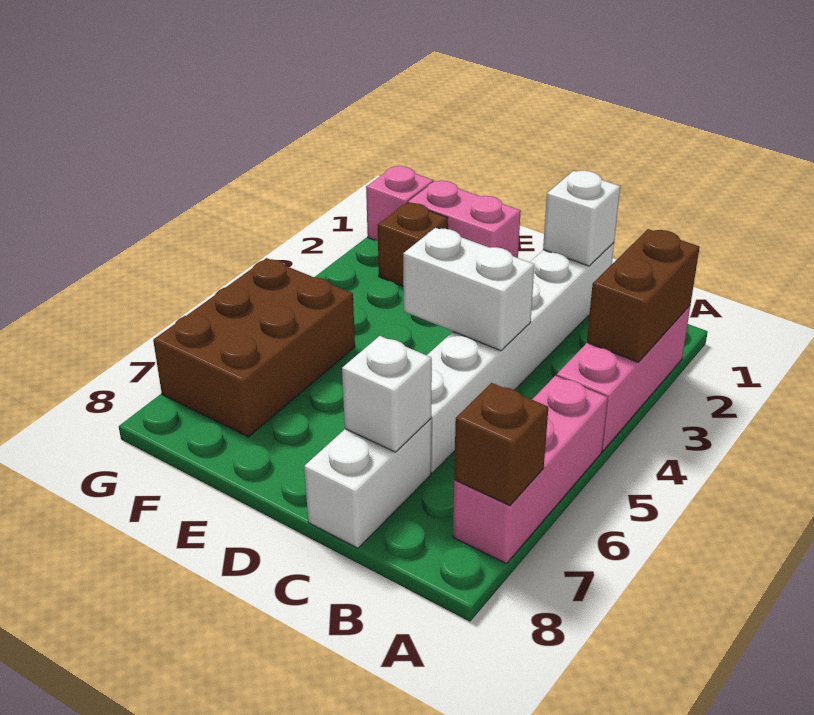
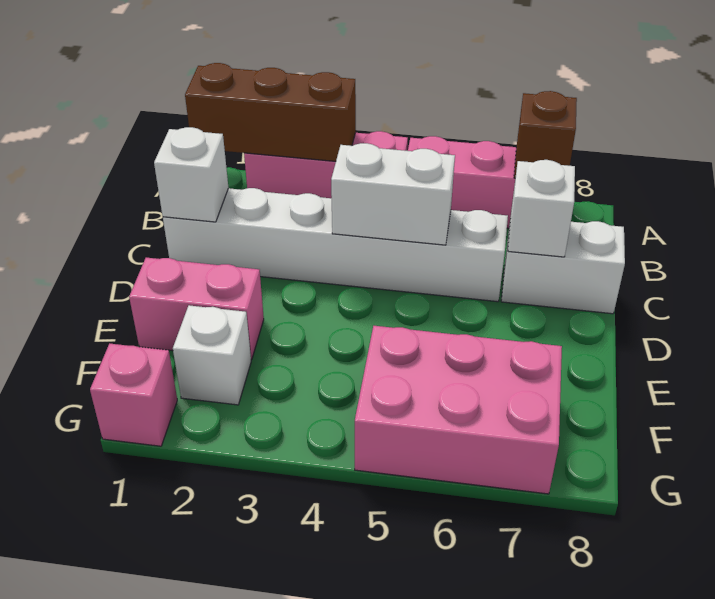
brown brick A2:A3 level 2 -> brown brick A1:A3 level 2
white brick C4:D4 level 2 -> white brick C4:C5 level 2
pink brick E1:F1 level 1 -> pink brick E1:E2 level 1
brown brick F2 level 1 -> white brick F2 level 1
brown brick F5:G7 level 1 -> pink brick F5:G7 level 1

